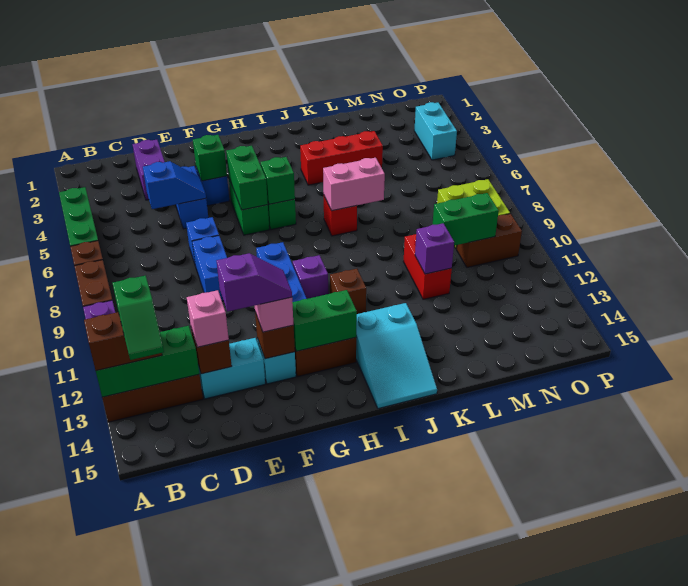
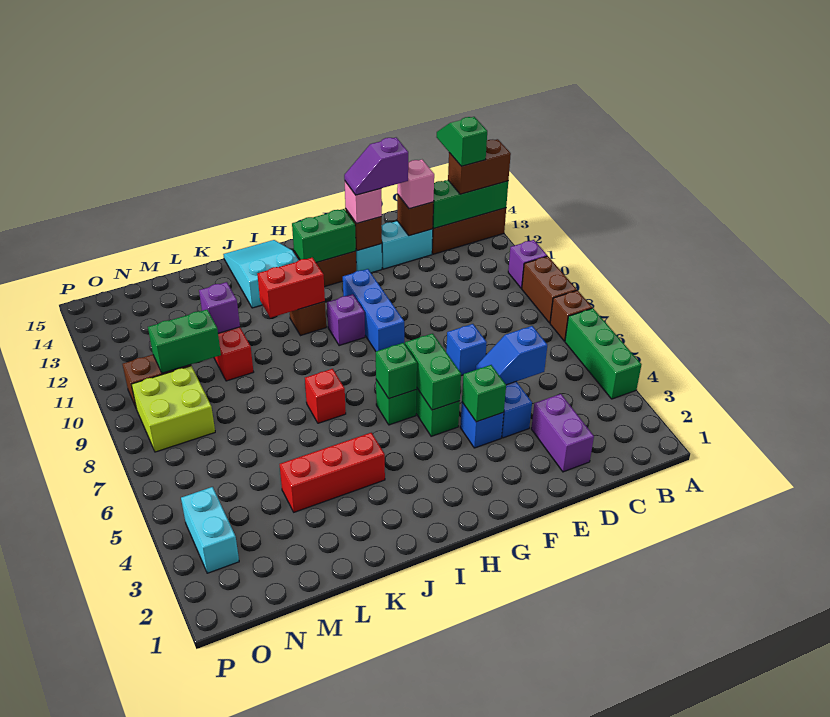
blue brick E8:E9 level 1 -> none
none -> red brick I11:J11 level 2
pink brick J7:K7 level 2 -> none

